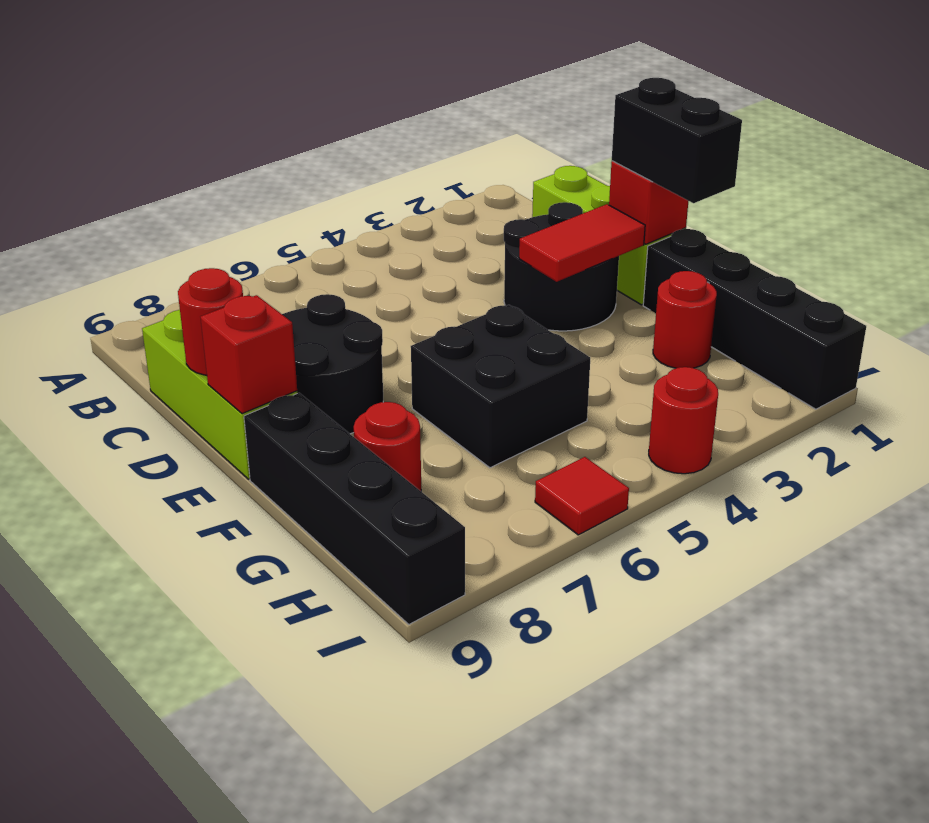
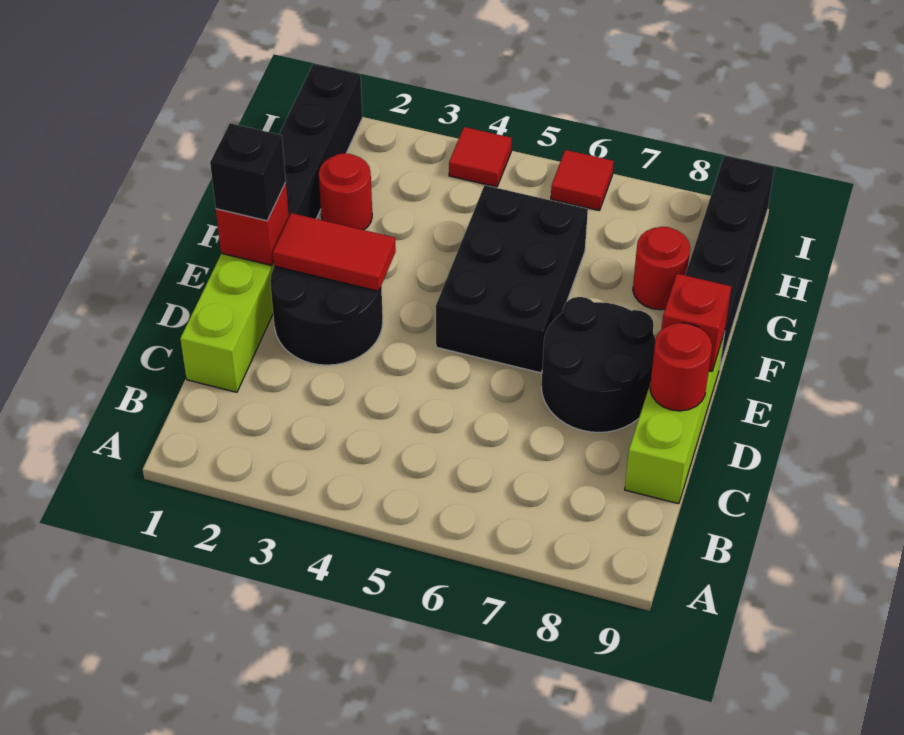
black brick E1:F1 level 3 -> black brick E1 level 3
black brick F5:G6 level 1 -> black brick E5:G6 level 1
red round brick I4 level 1 -> red tile I4 level 1

